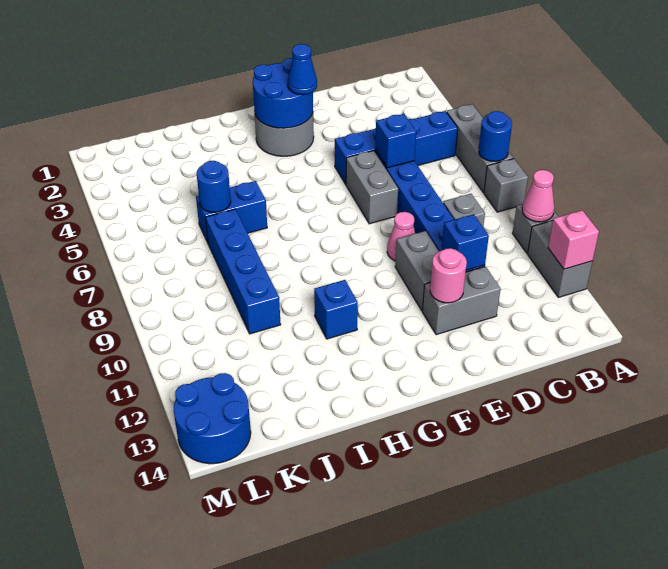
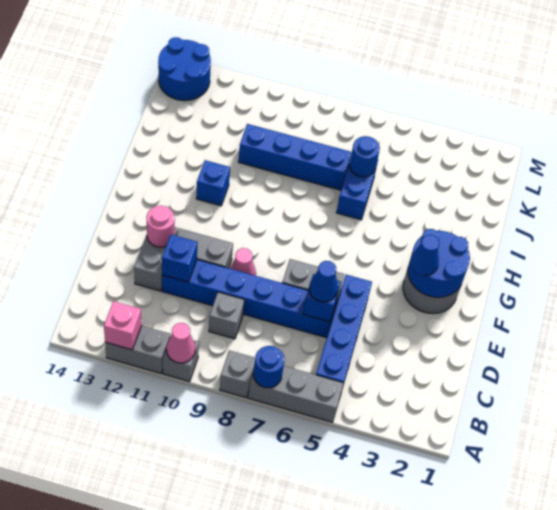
none -> blue cone D6 level 3

